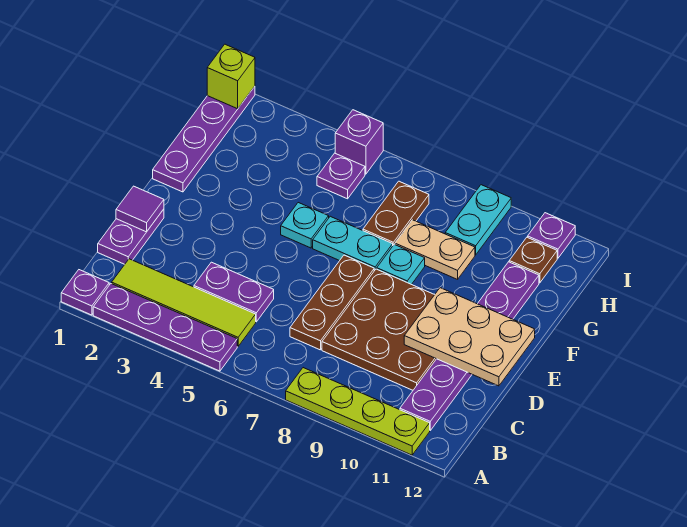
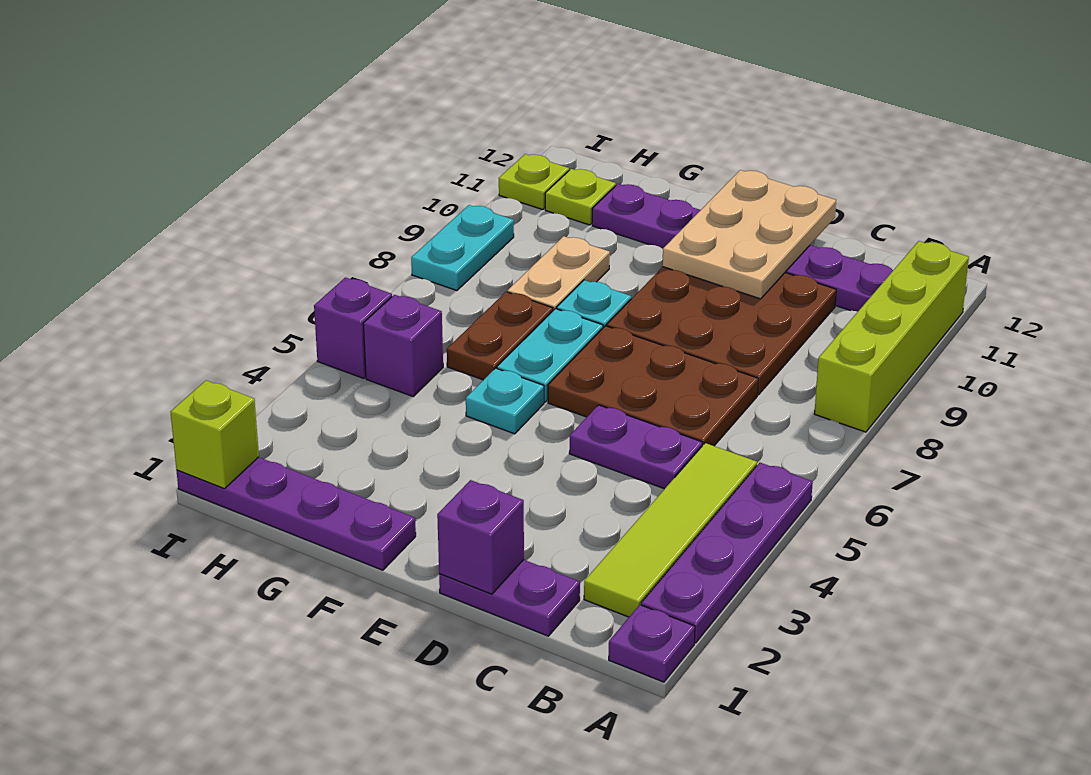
lime plate A8:A11 level 1 -> lime brick A8:A11 level 1
purple plate C4:C5 level 1 -> purple plate C5:D5 level 1
brown plate C7:E7 level 1 -> brown plate C6:E7 level 1
purple tile D1 level 2 -> purple brick D1 level 2
brown plate G7:H7 level 1 -> brown plate G6:G7 level 1
purple plate H5 level 1 -> purple brick H5 level 1
cyan plate H9:I9 level 1 -> cyan plate I8:I9 level 1
brown plate H11 level 1 -> lime plate H11 level 1
purple plate I11 level 1 -> lime plate I11 level 1

